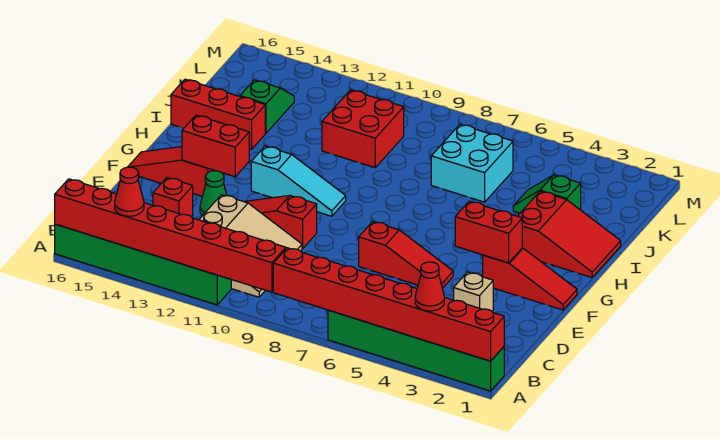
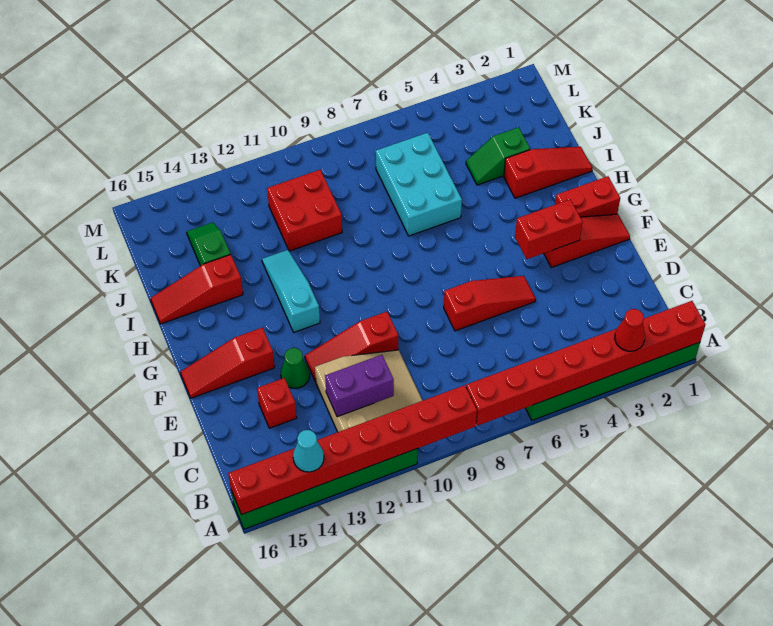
red cone A14 level 3 -> cyan cone A14 level 3
none -> purple brick C11:C12 level 2
tan brick D3 level 1 -> none
red brick F13:F14 level 2 -> red brick G1:G2 level 1
cyan slope G10:G12 level 1 top 12 -> cyan slope G12:I12 level 1 top G
red slope H1:I3 level 1 top 3 -> red slope I1:I3 level 1 top 3
red brick I14:I16 level 1 -> red slope I14:I16 level 1 top 14
cyan brick J6:K7 level 1 -> cyan brick I6:K7 level 1

